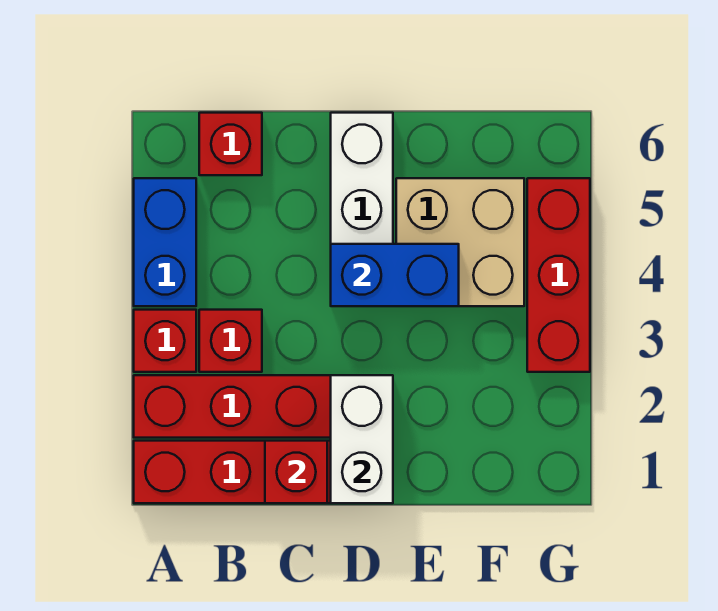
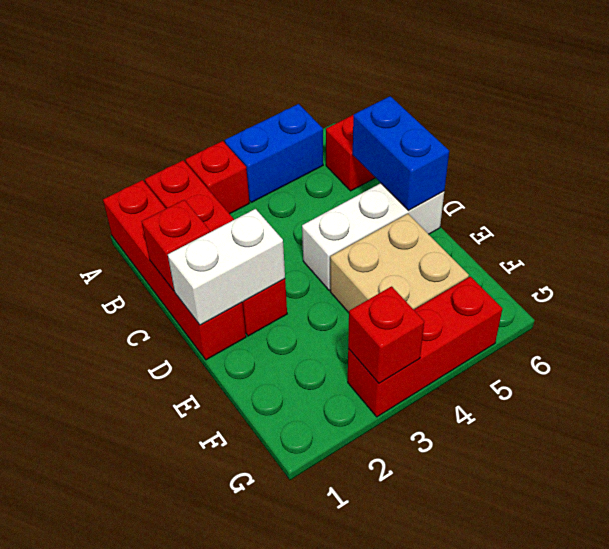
red brick B3 level 1 -> red brick G3 level 2
blue brick D4:E4 level 2 -> blue brick C6:D6 level 2

